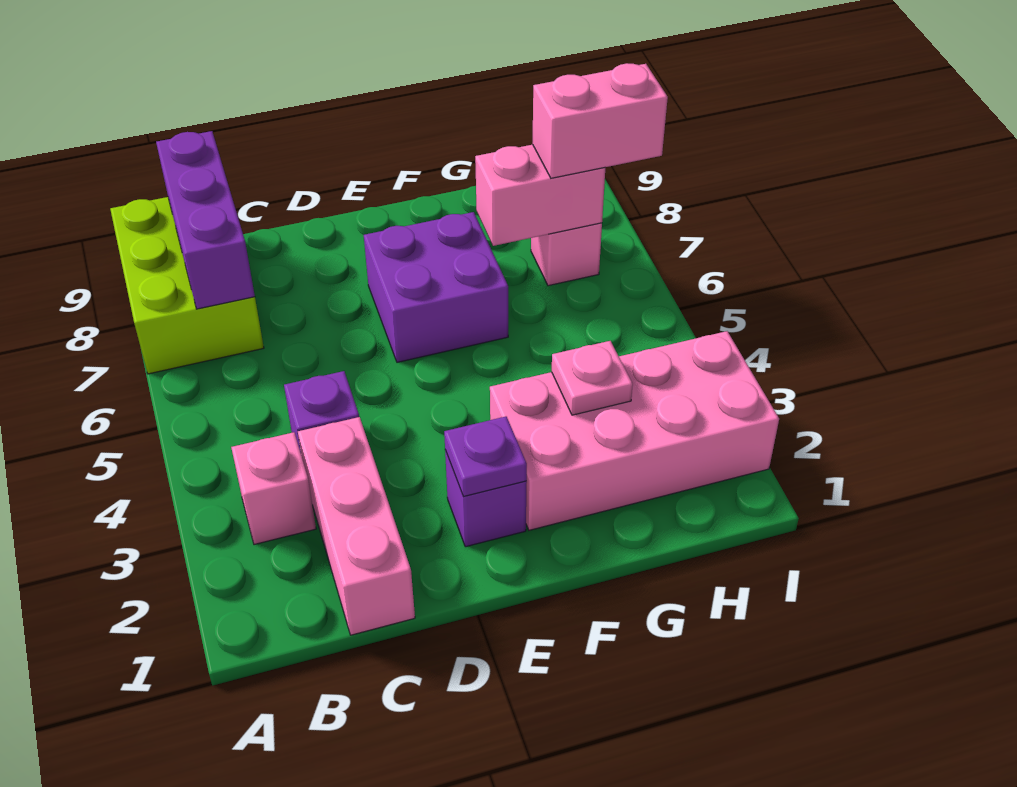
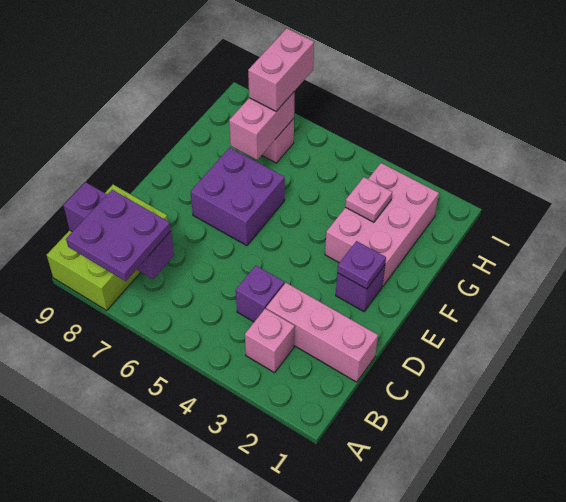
lime brick A7:B9 level 1 -> lime brick A8:C9 level 1
none -> purple plate A7:B8 level 3
pink brick F2:I3 level 1 -> pink brick F2:H3 level 1

